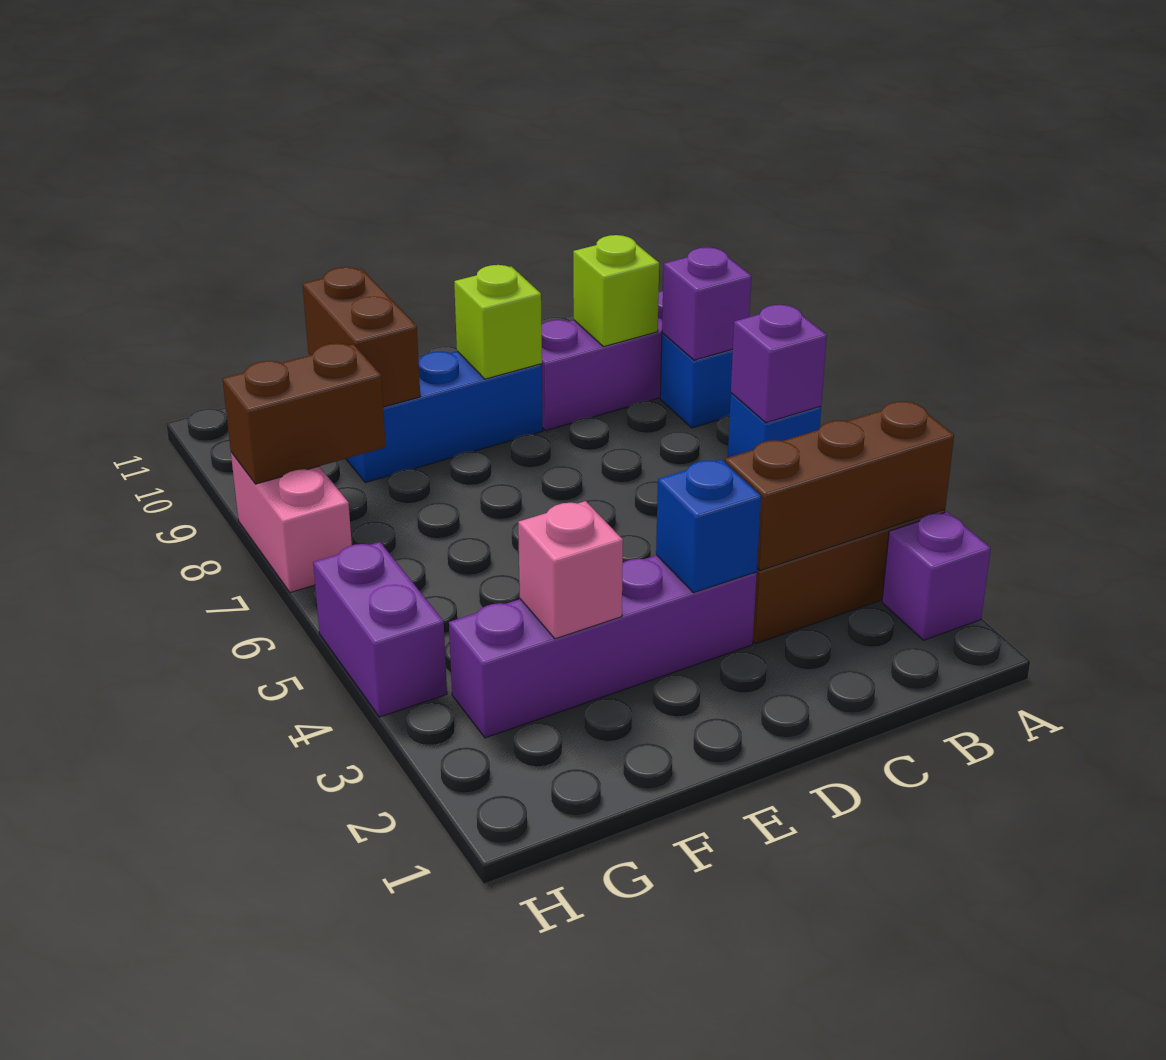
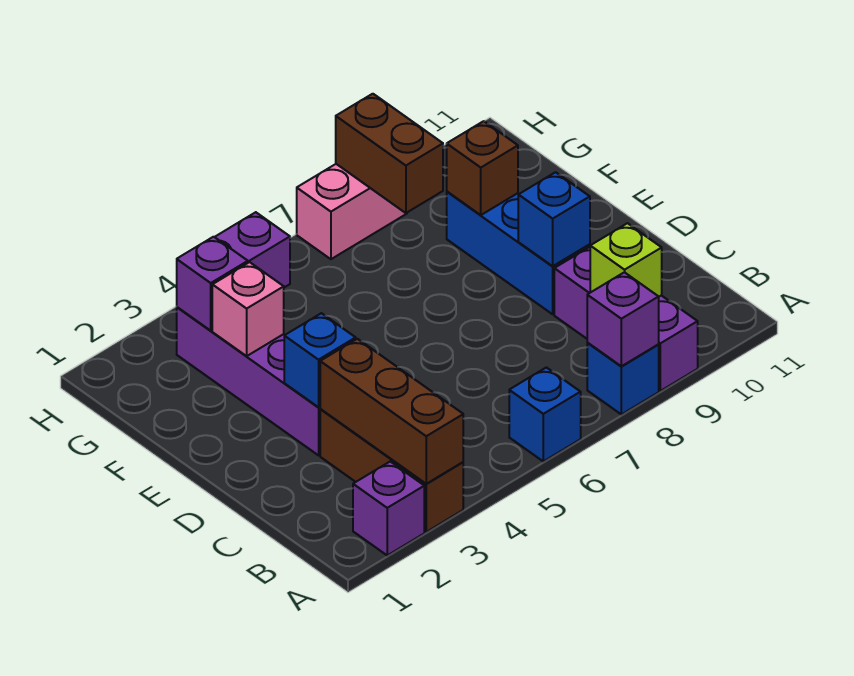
purple brick A6 level 2 -> purple brick G3 level 2
lime brick D9 level 2 -> blue brick D9 level 2
brown brick F9:F10 level 2 -> brown brick F9 level 2

